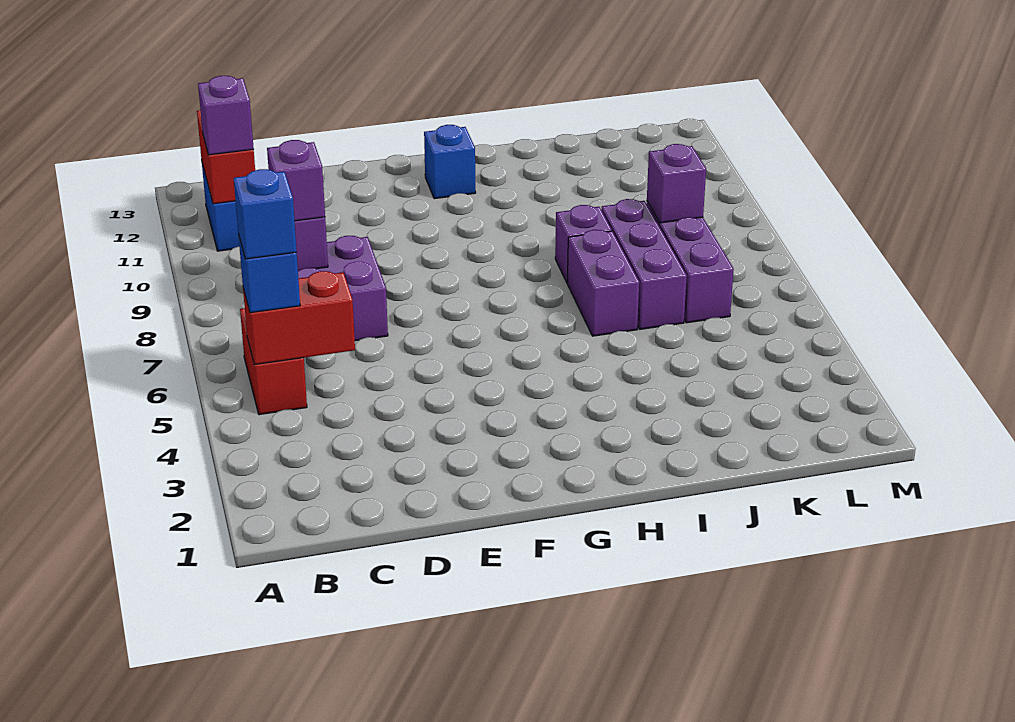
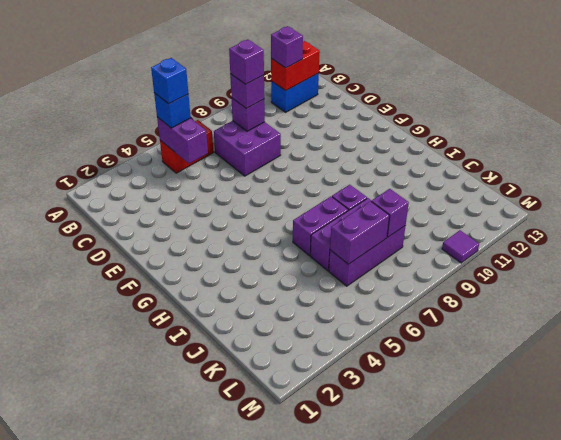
red brick B5:C5 level 2 -> purple brick B5:C5 level 2
none -> purple brick C8 level 4
blue brick G12 level 1 -> none
none -> purple brick K6:K7 level 2
none -> purple tile M10 level 1

